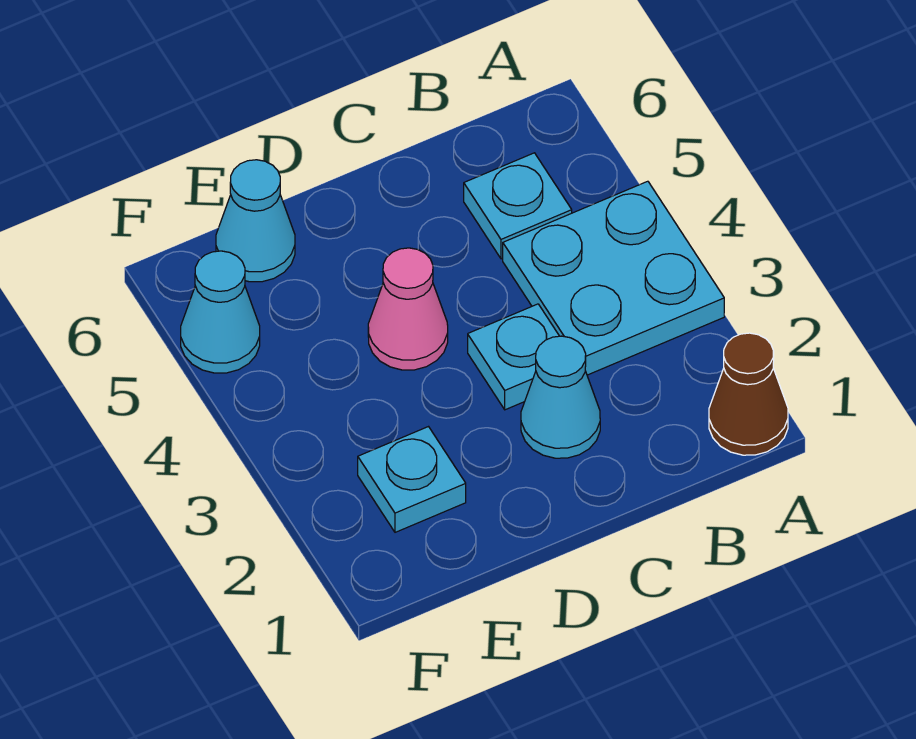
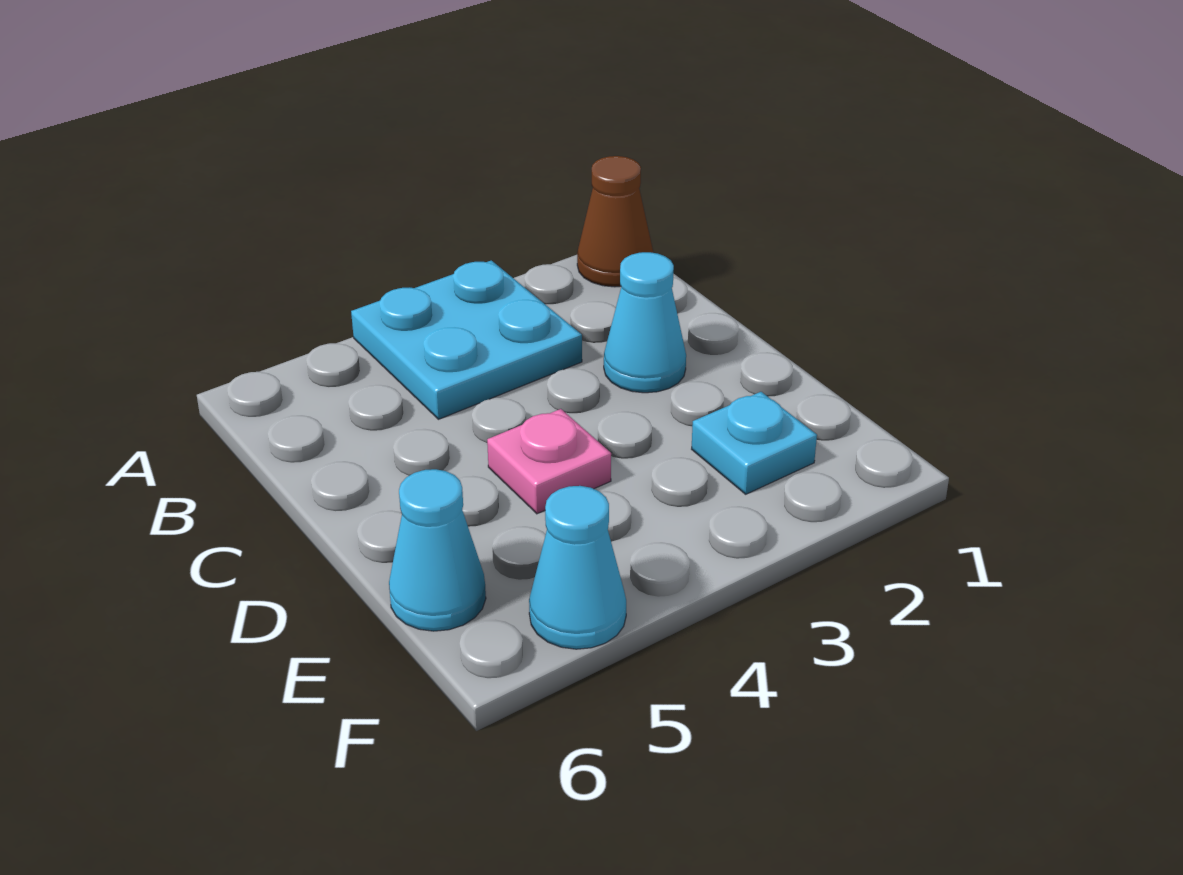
cyan plate B5 level 1 -> none
cyan plate C3 level 1 -> none
pink cone D4 level 1 -> pink plate D4 level 1

